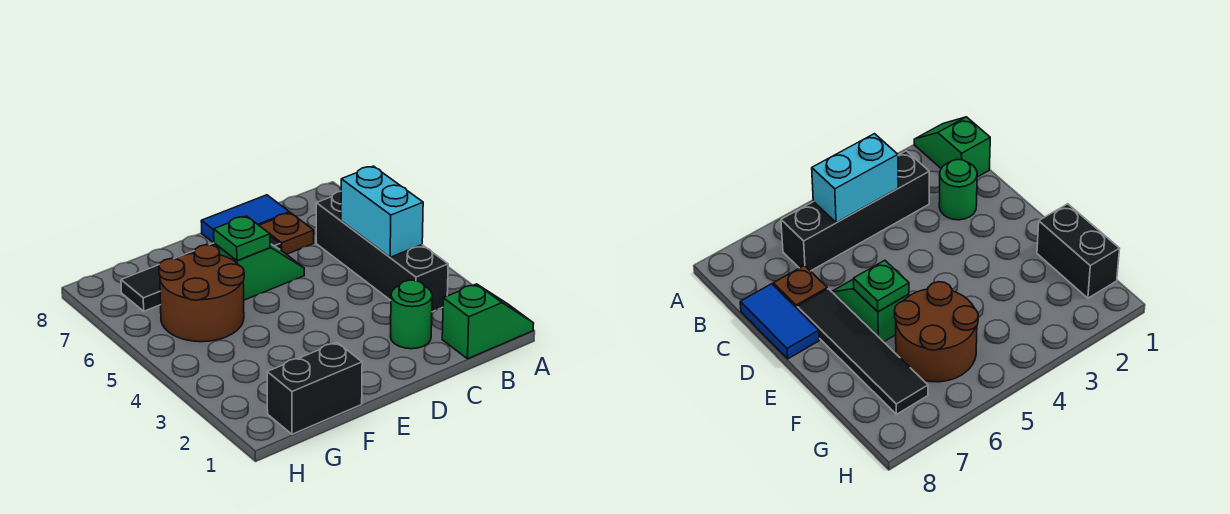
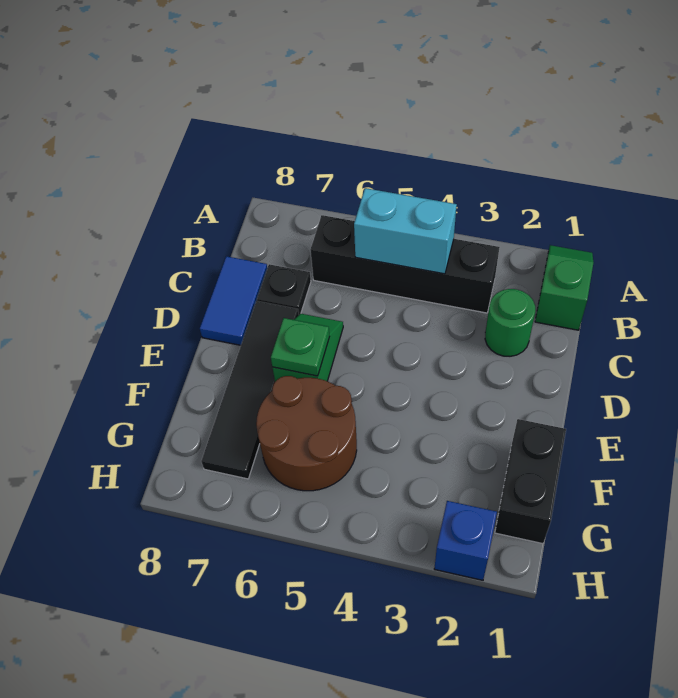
brown plate C7 level 1 -> black plate C7 level 1
none -> blue brick H2 level 1

